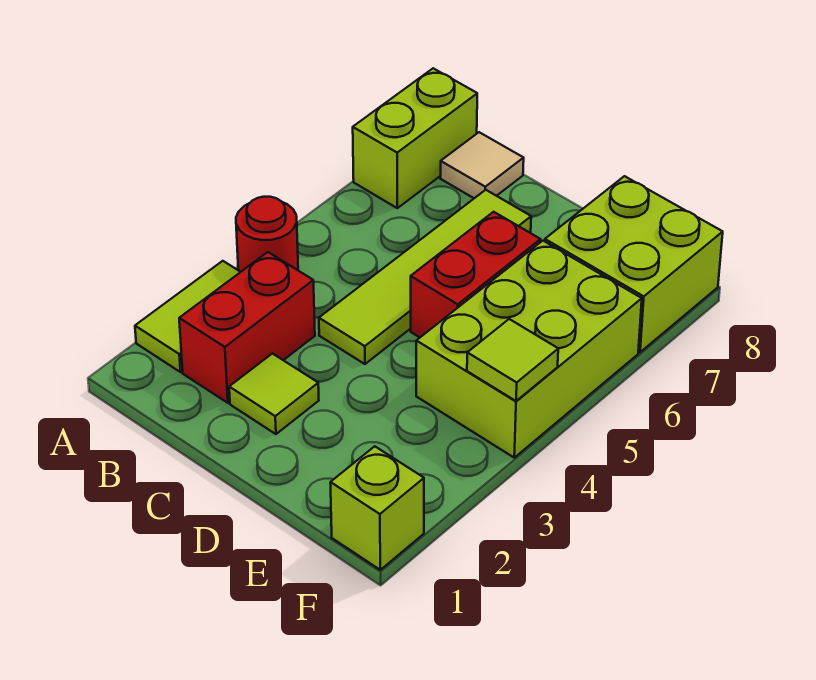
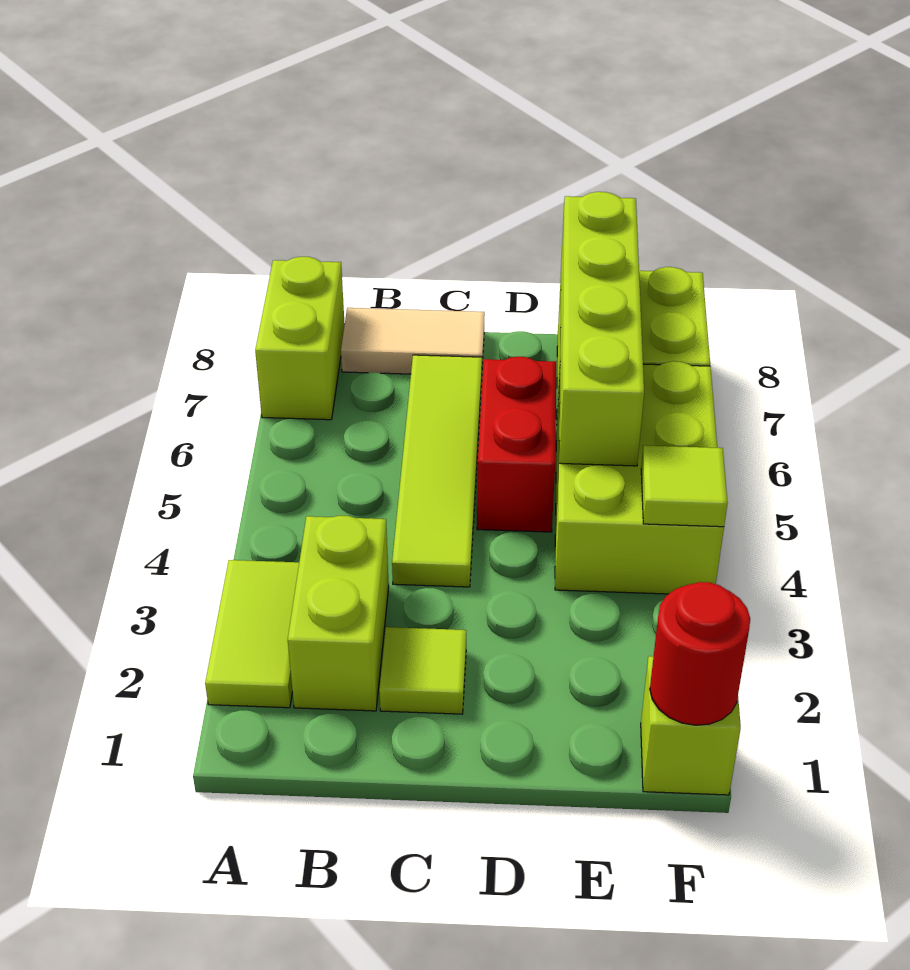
red round brick A4 level 1 -> red round brick F1 level 2
red brick B2:B3 level 1 -> lime brick B2:B3 level 1
tan tile B8 level 1 -> tan tile B8:C8 level 1
none -> lime brick E5:E8 level 2

